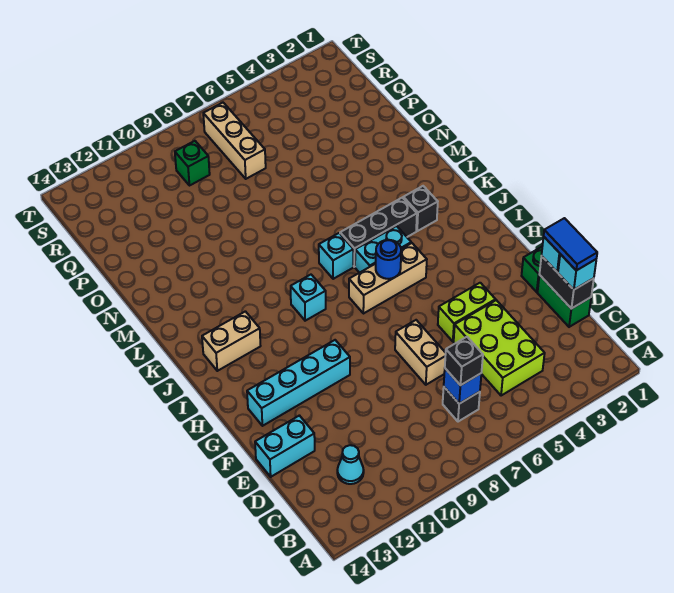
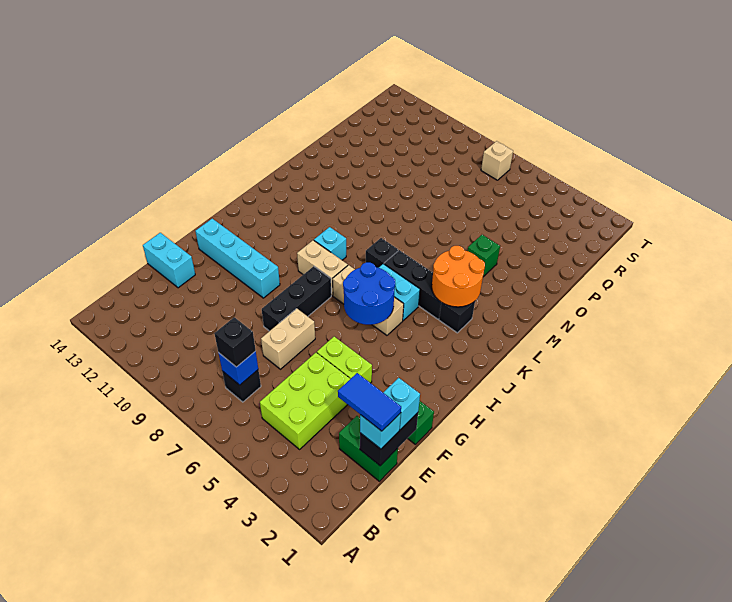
cyan cone C12 level 1 -> none
green brick D1:E1 level 1 -> green brick D1:D2 level 1
blue tile D1:E1 level 4 -> blue tile D1:D2 level 4
none -> black brick F8:H8 level 1
blue round brick I6 level 2 -> blue round brick H5:I6 level 2
tan brick J12:J13 level 1 -> tan brick I8:I9 level 1
none -> orange round brick K3:L4 level 2
cyan brick K7 level 1 -> black brick K7 level 1
tan brick Q7:S7 level 1 -> tan brick S7 level 1
green brick R9 level 1 -> green brick N4 level 1

